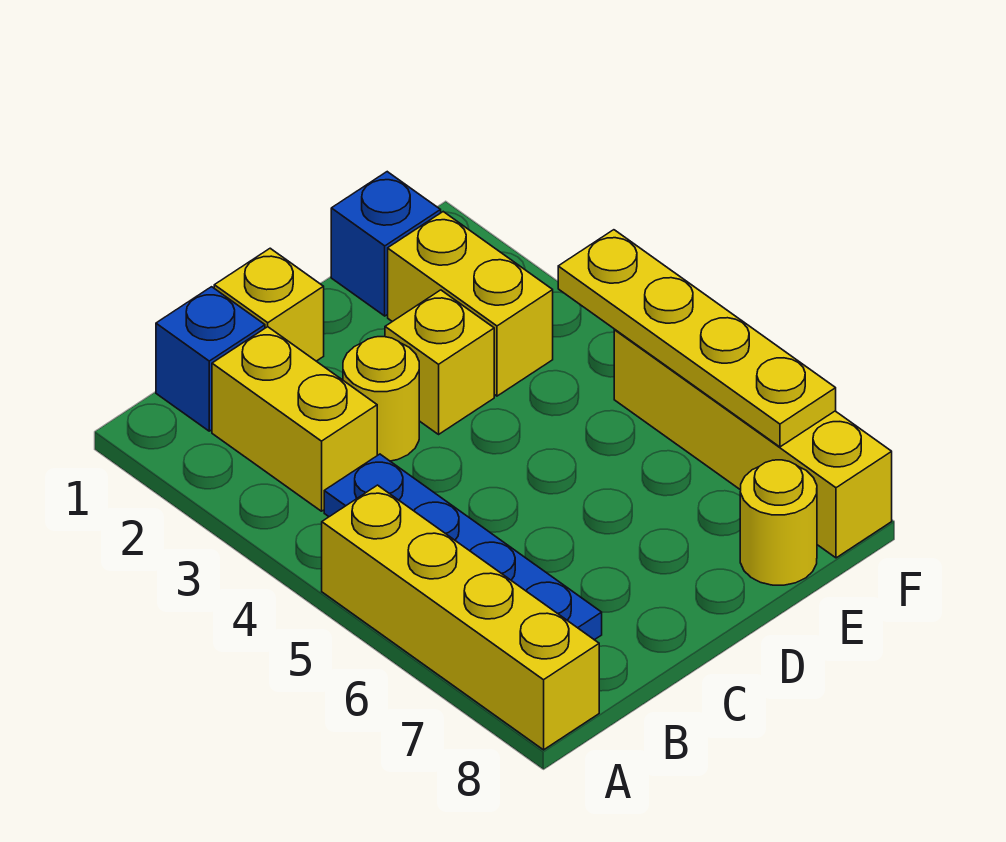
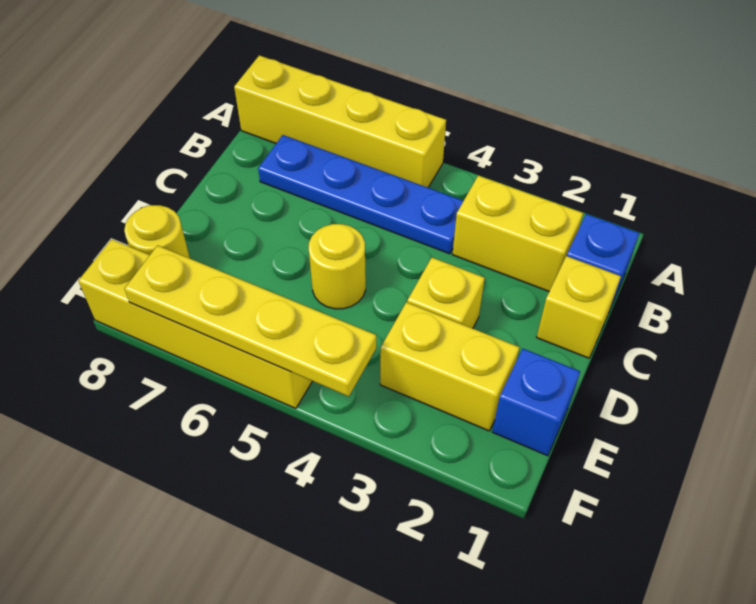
yellow round brick C3 level 1 -> yellow round brick D5 level 1

